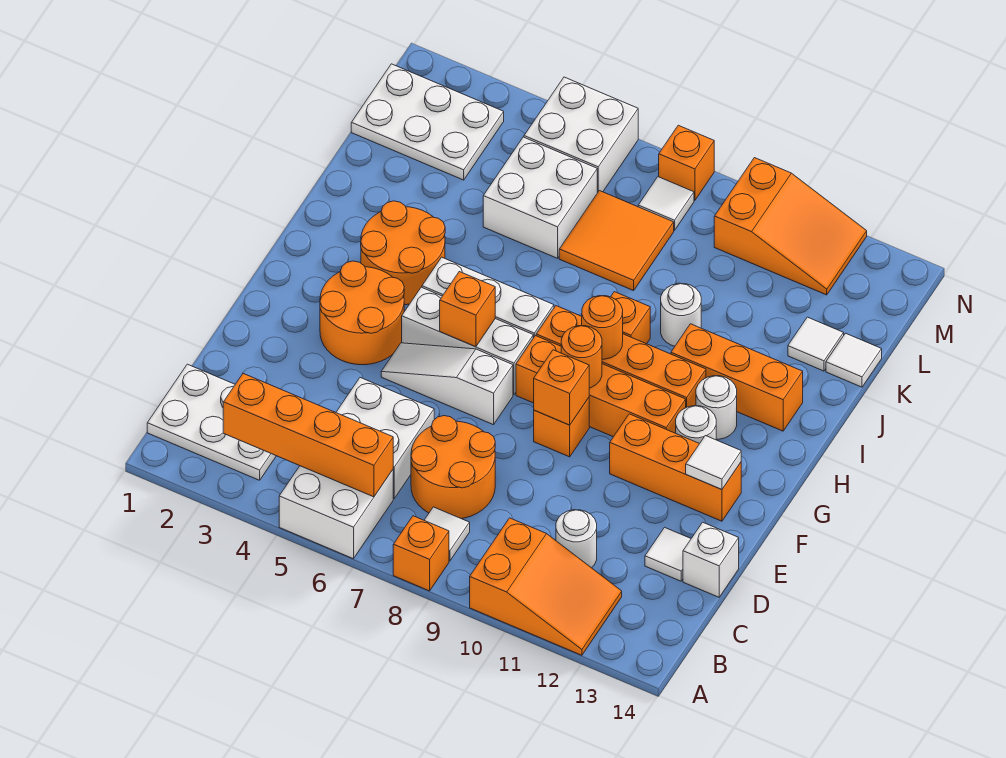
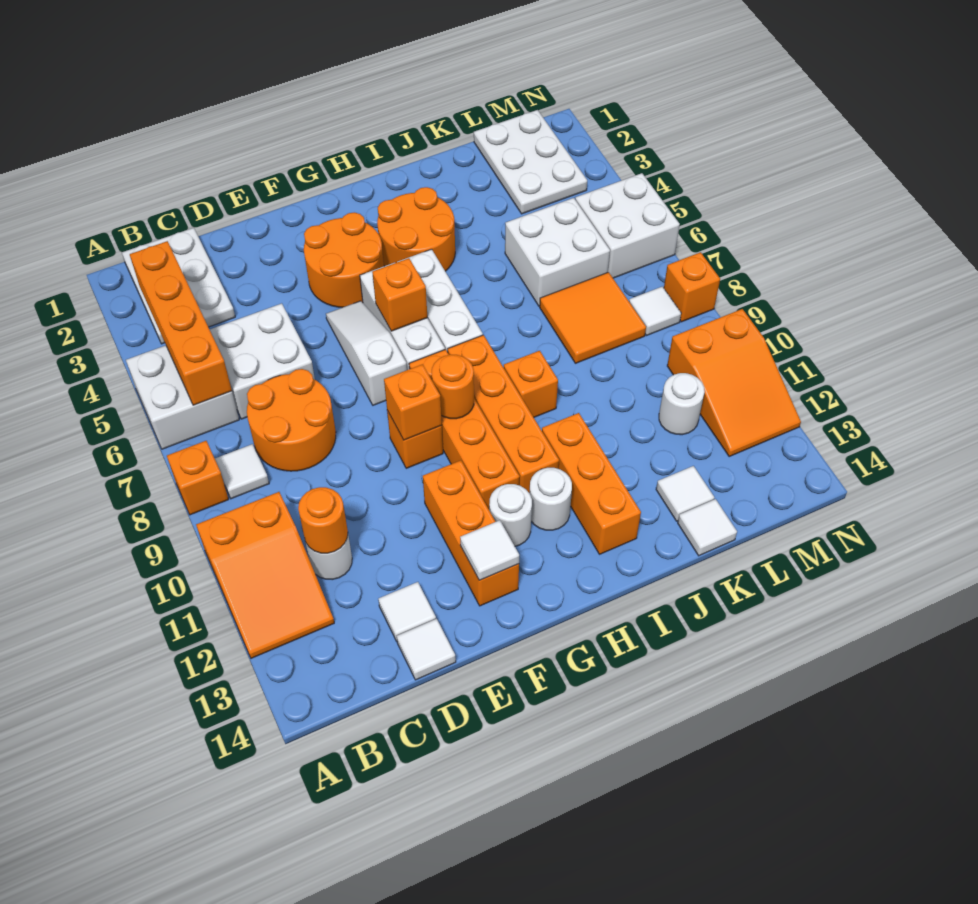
white brick D14 level 1 -> white tile D14 level 1
orange round brick H9 level 2 -> orange round brick C11 level 2
white round brick J10 level 1 -> white round brick L11 level 1

